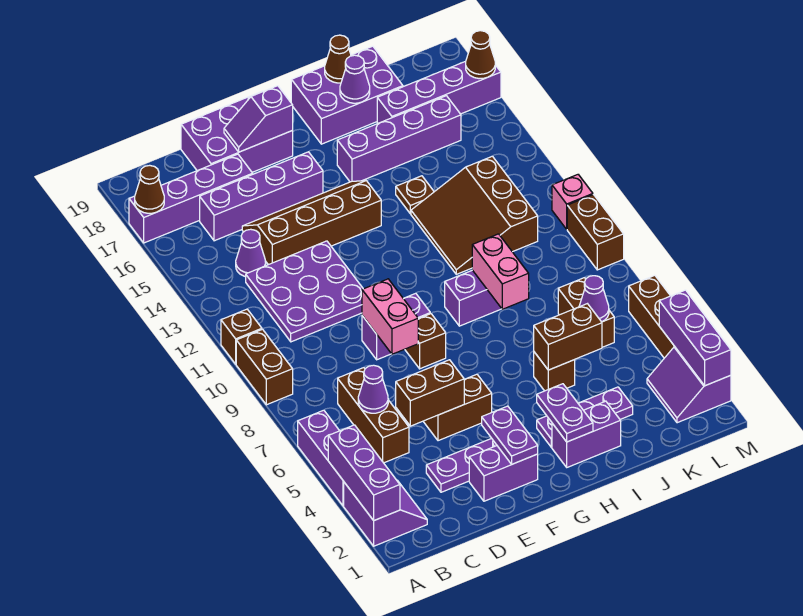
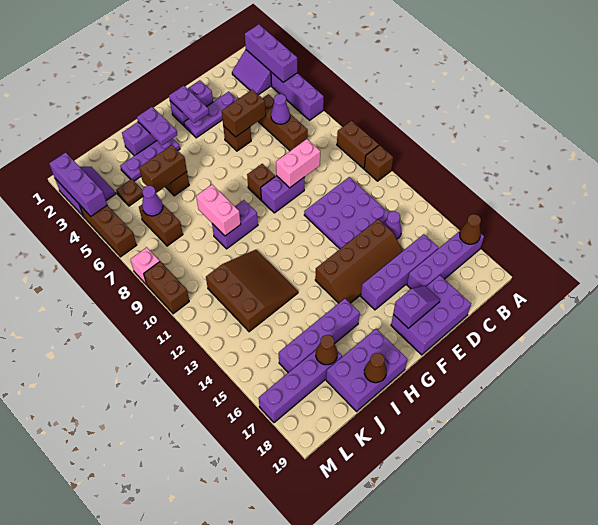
brown brick E5:F5 level 1 -> brown brick E5 level 1
pink brick E8:E9 level 2 -> pink brick D9:E9 level 2
brown plate I14 level 1 -> brown plate K4 level 1
purple cone I18 level 2 -> none
pink brick M11 level 1 -> pink brick M8 level 1
brown cone M17 level 2 -> brown cone J17 level 2

